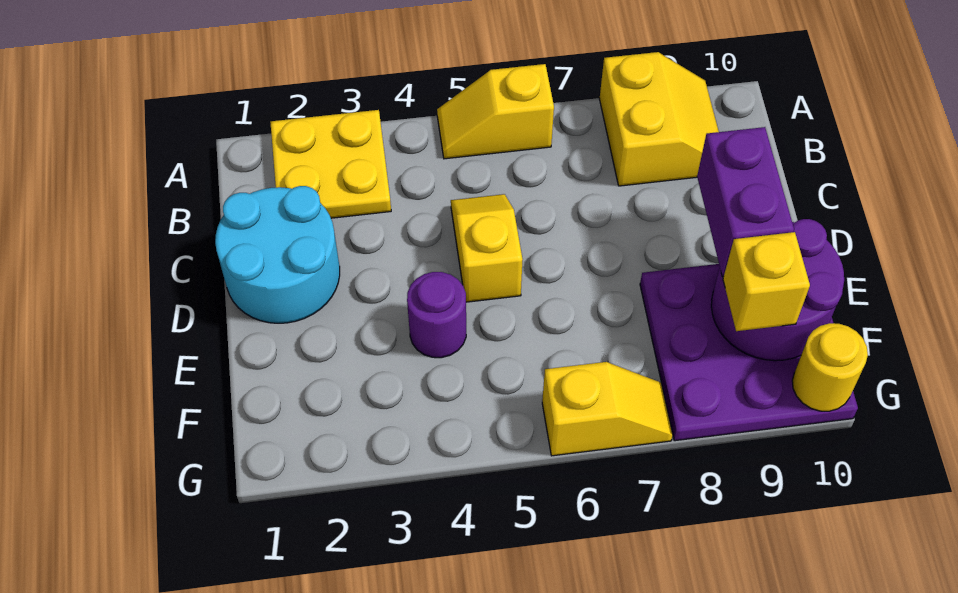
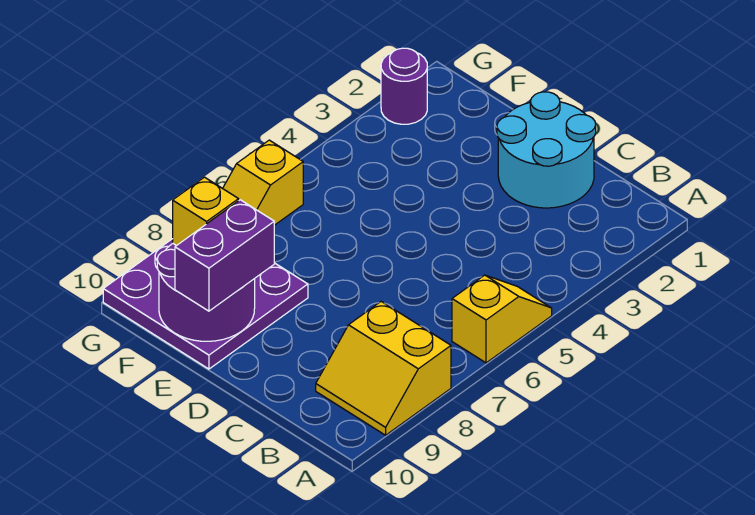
yellow plate A2:B3 level 1 -> none
yellow slope C5:D5 level 1 top D -> none
purple brick D9:E9 level 3 -> purple brick E9:E10 level 3
purple round brick E4 level 1 -> purple round brick G2 level 1
yellow round brick G10 level 2 -> none

